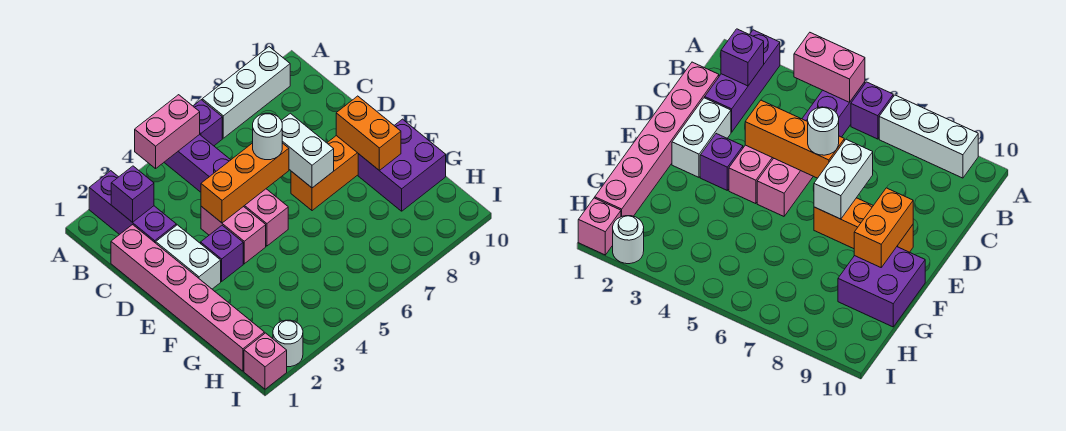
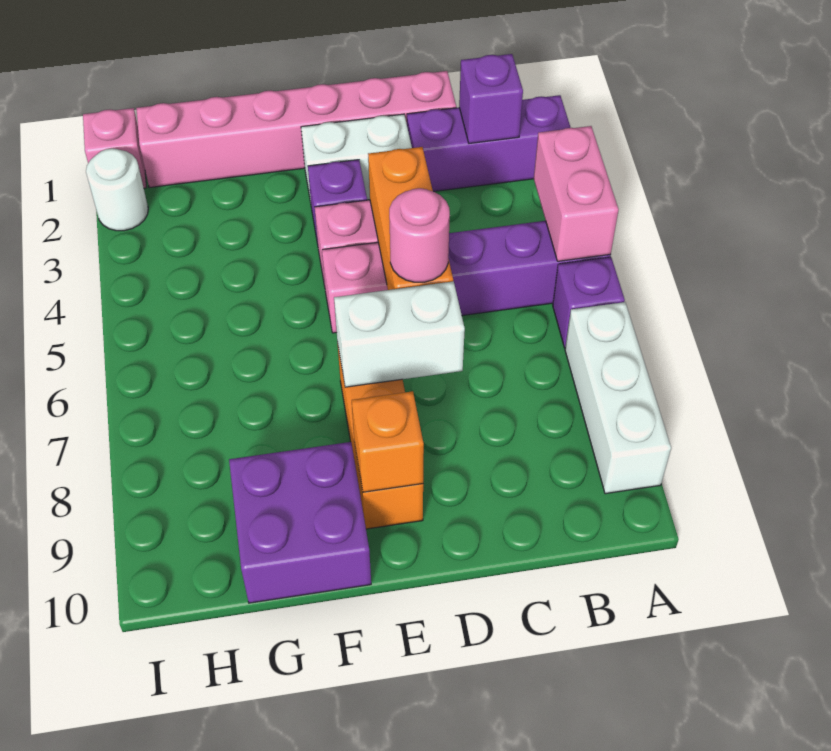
white round brick D6 level 3 -> pink round brick D6 level 3
orange brick E9:F9 level 2 -> orange brick E9 level 2

